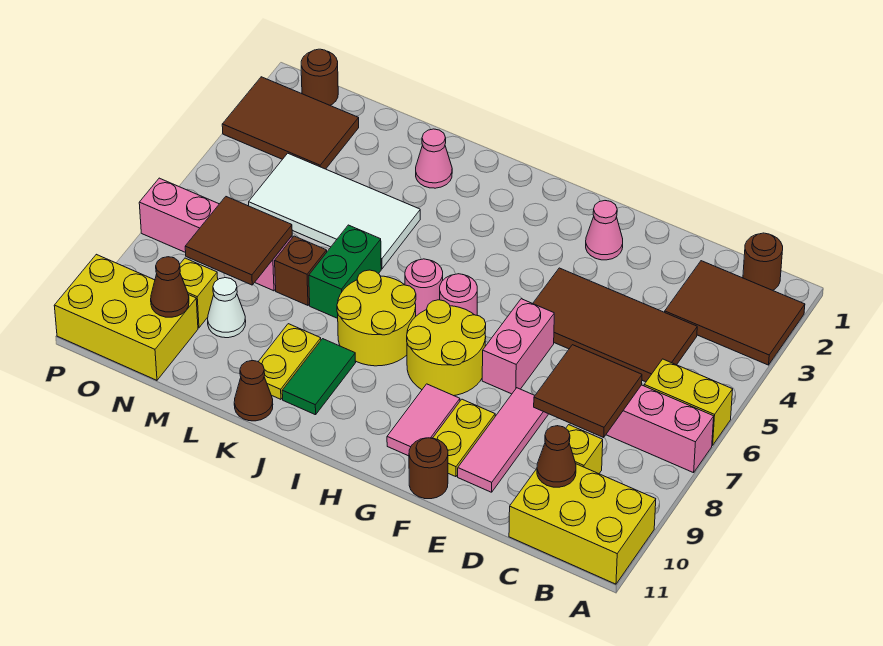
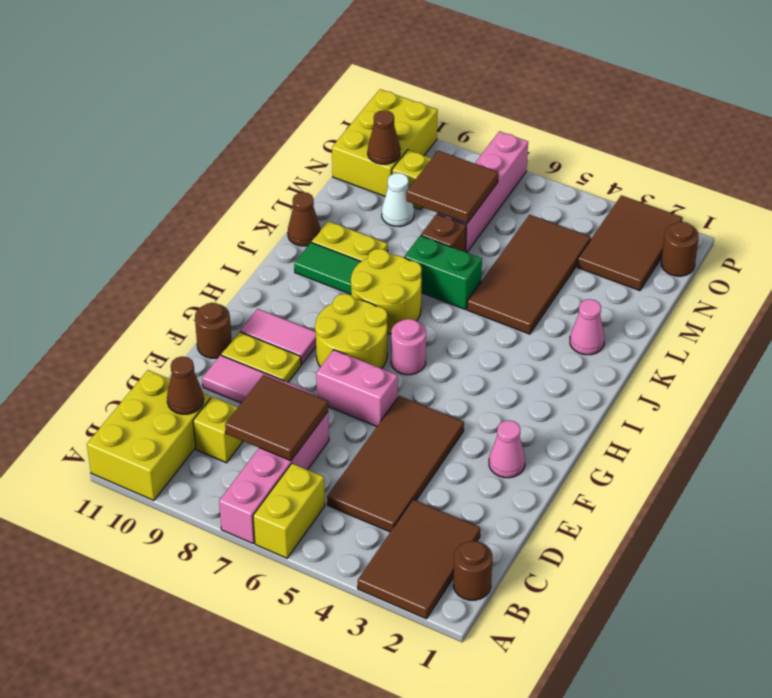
pink round brick I6 level 1 -> none
white tile K4:N5 level 1 -> brown tile K4:N5 level 1

